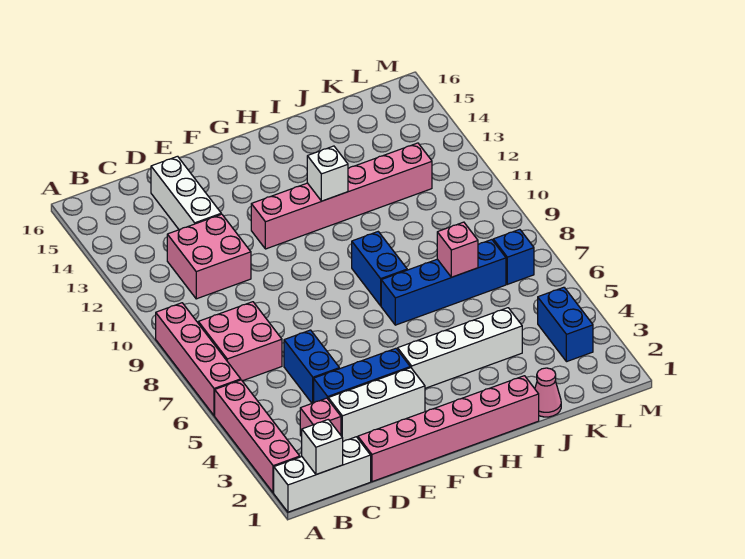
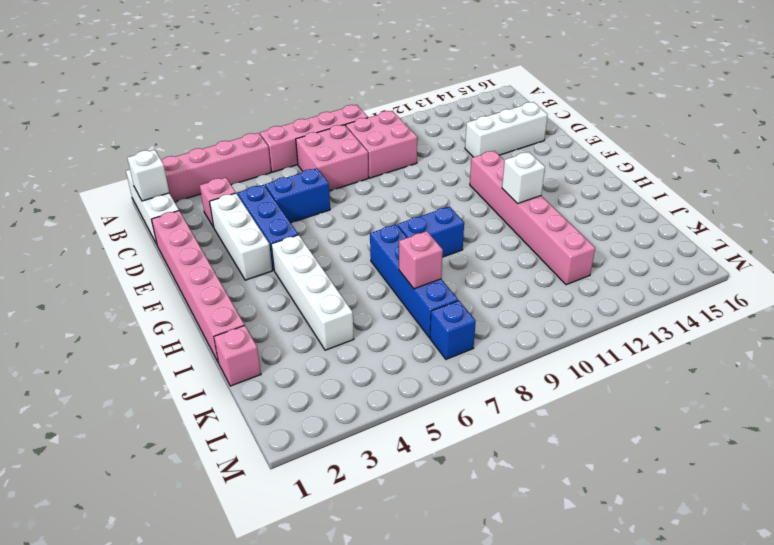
pink brick C11:D12 level 1 -> pink brick B9:C10 level 1
pink cone J1 level 1 -> pink brick J1 level 1
blue brick L3:L4 level 1 -> none

